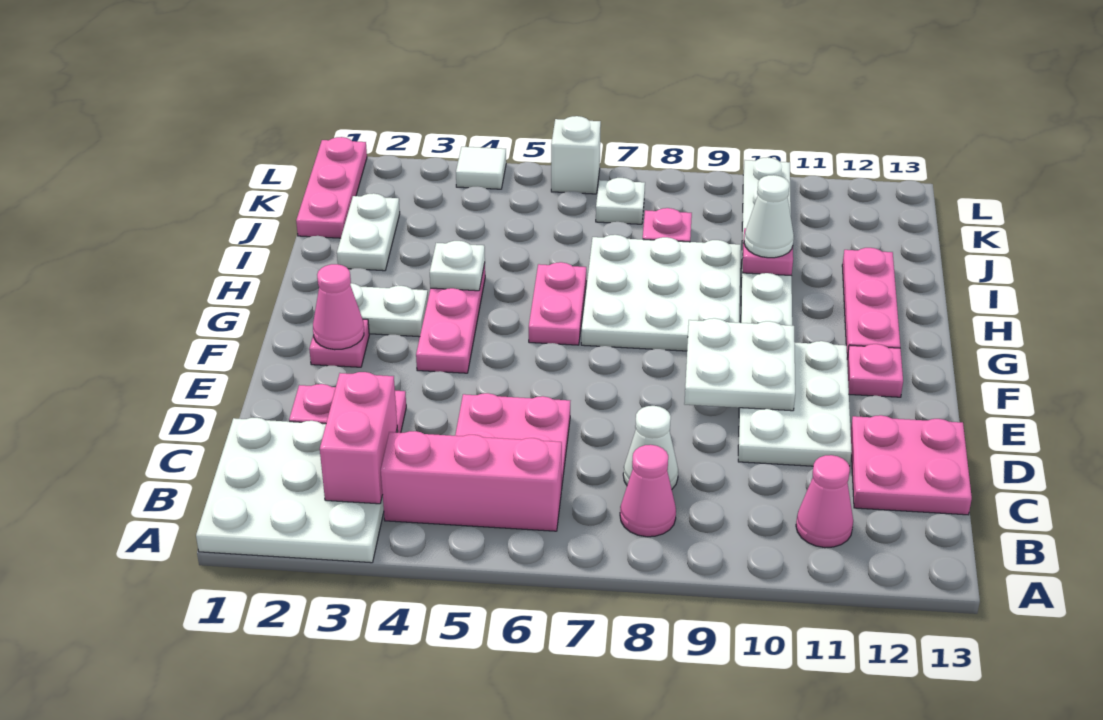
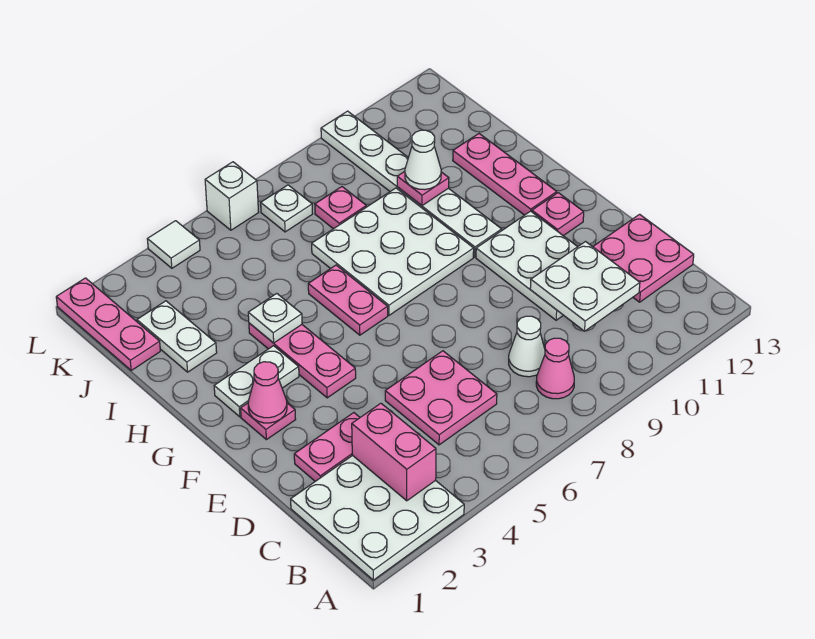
pink brick B4:B6 level 1 -> none
pink cone B11 level 1 -> none
white plate E9:F10 level 2 -> white plate C10:D11 level 2

